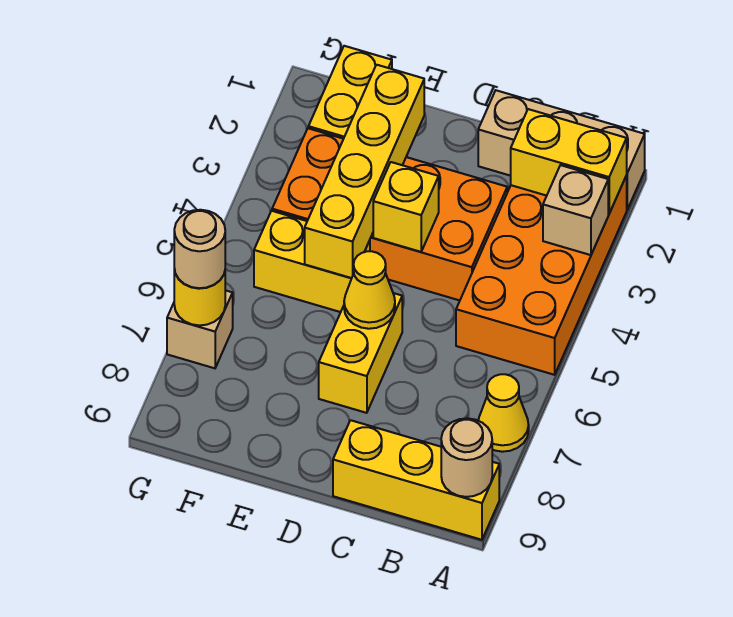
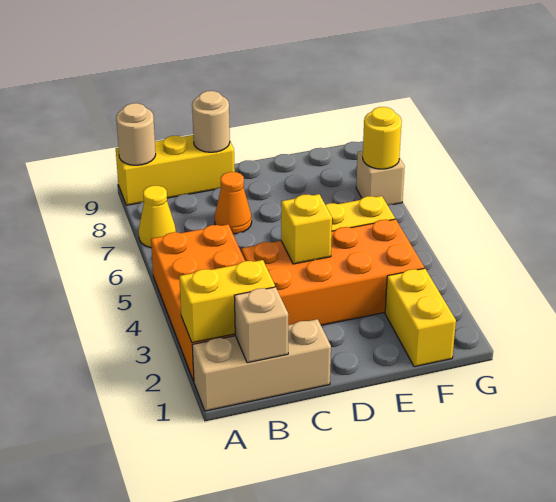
tan brick A3 level 2 -> tan brick B1 level 2
none -> orange cone C7 level 1
yellow brick D6:D7 level 1 -> none
yellow cone D6 level 2 -> none
yellow brick E2:E5 level 2 -> none
tan round brick G7 level 3 -> tan round brick C9 level 2

